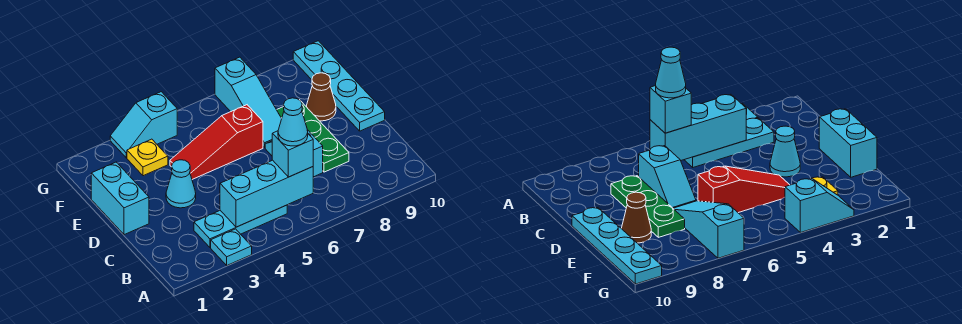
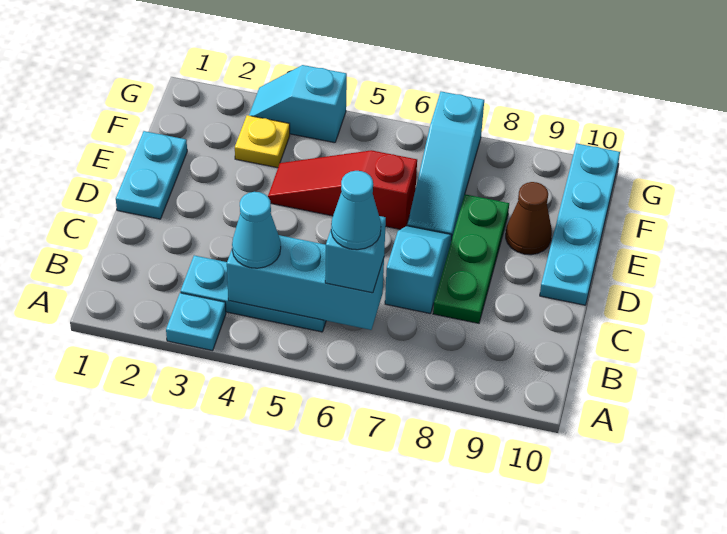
cyan brick D1:E1 level 1 -> cyan plate D1:E1 level 1
cyan cone D3 level 1 -> cyan cone B4 level 3

